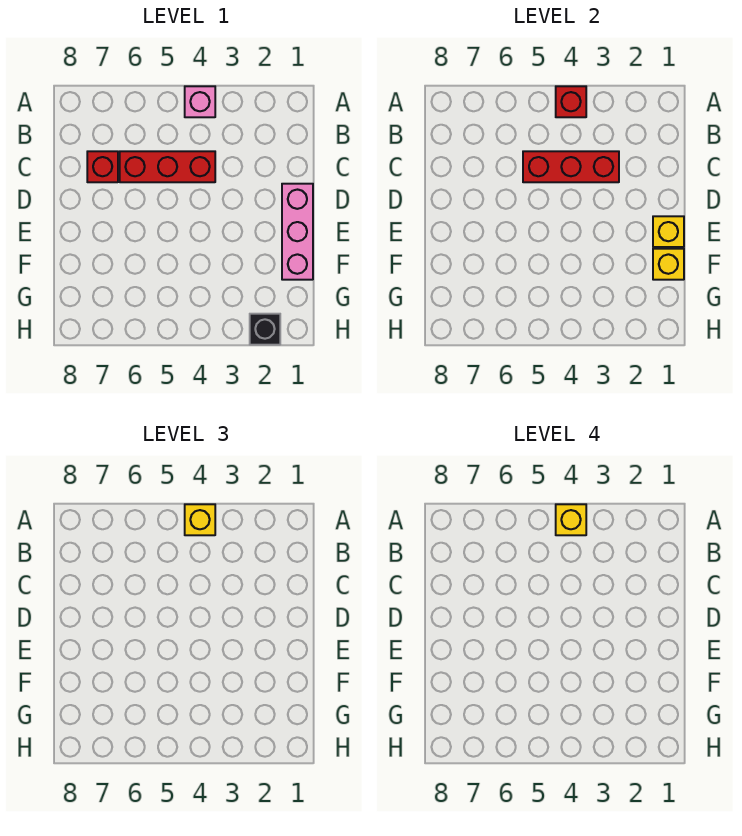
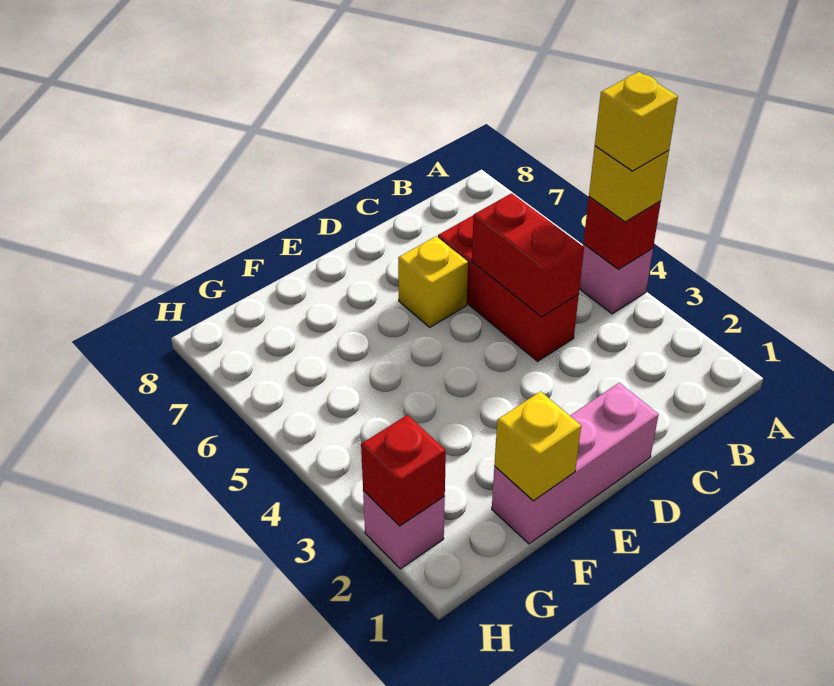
red brick C3:C5 level 2 -> red brick C4:C5 level 2
red brick C7 level 1 -> red brick H2 level 2
yellow brick E1 level 2 -> yellow brick D6 level 1
black brick H2 level 1 -> pink brick H2 level 1

